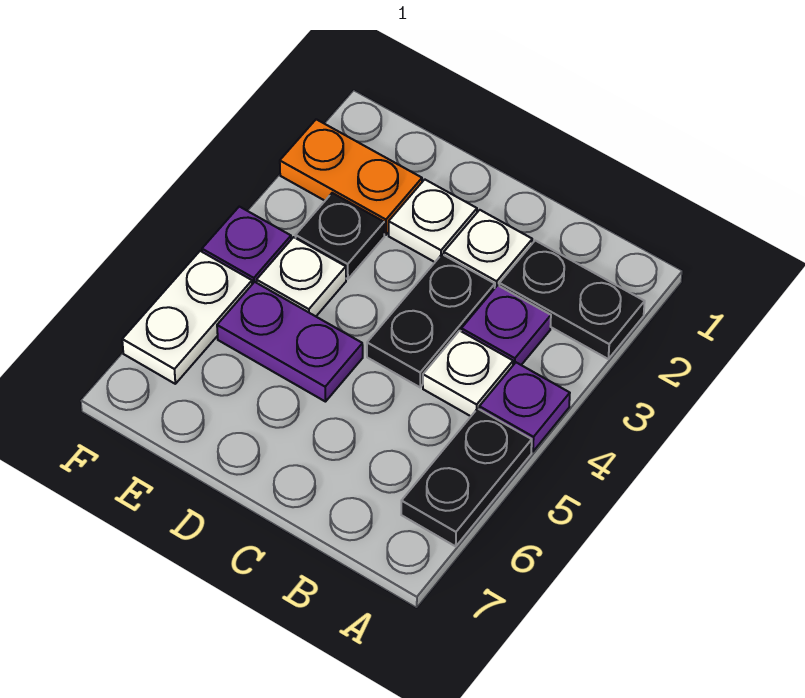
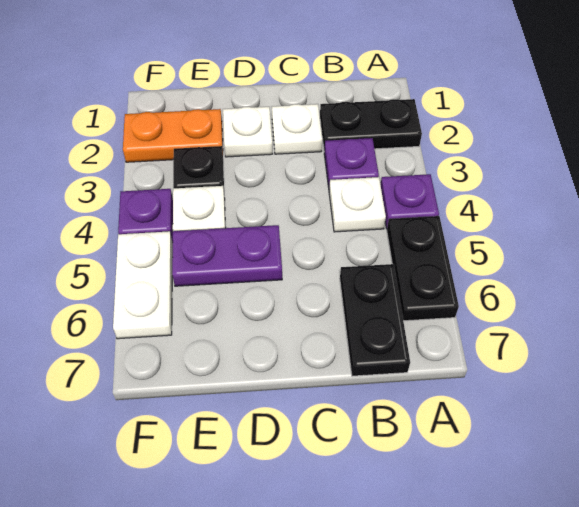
black plate C3:C4 level 1 -> black plate B6:B7 level 1

